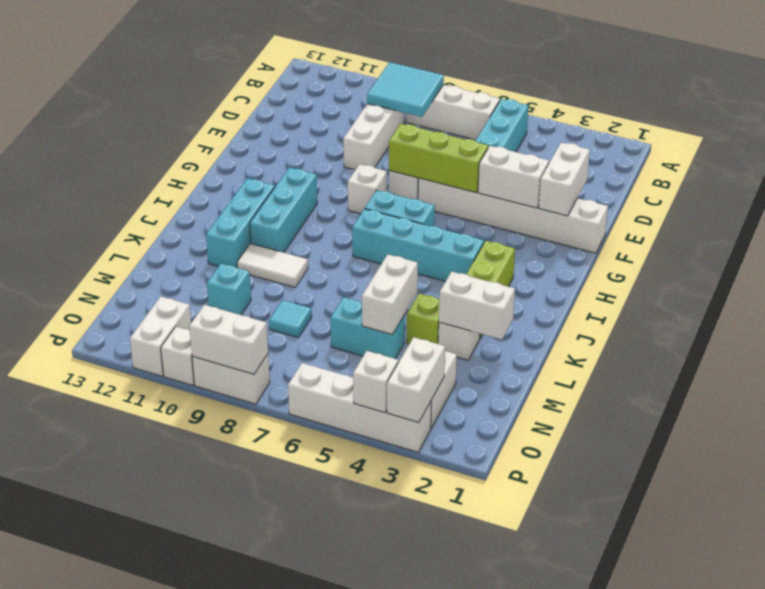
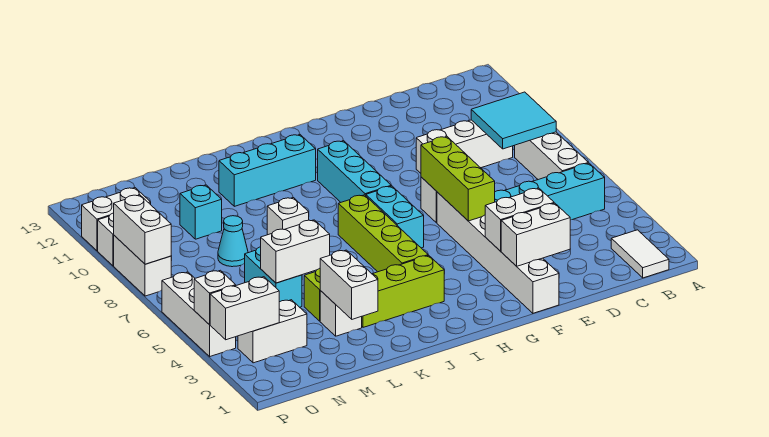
white brick F3:F4 level 2 -> white brick E3:F3 level 2
white brick G8 level 1 -> white brick K8 level 1
cyan brick H10:J10 level 1 -> cyan brick H8:H10 level 1
cyan brick I4:I7 level 1 -> lime brick I4:I7 level 1
white tile K9:K10 level 1 -> white tile B1:B2 level 1
cyan tile M8 level 1 -> cyan cone M8 level 1
white brick P3:P6 level 1 -> white brick P4:P6 level 1

